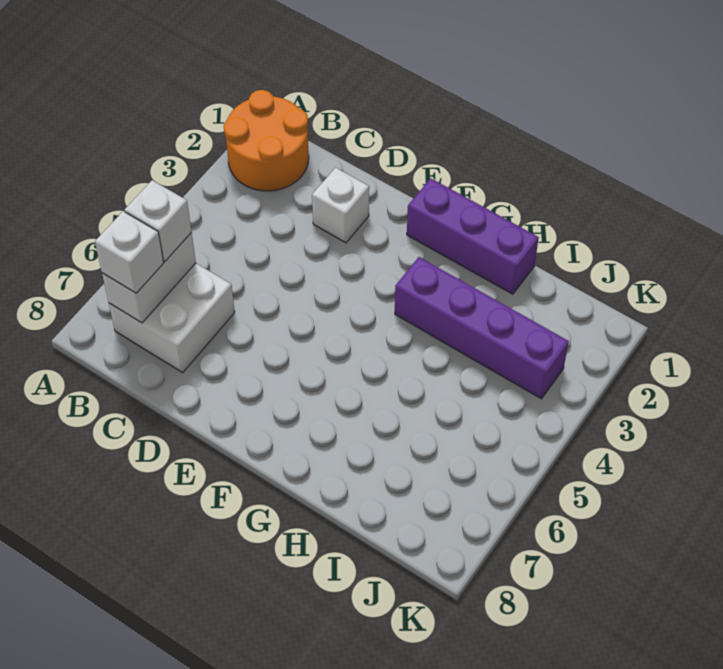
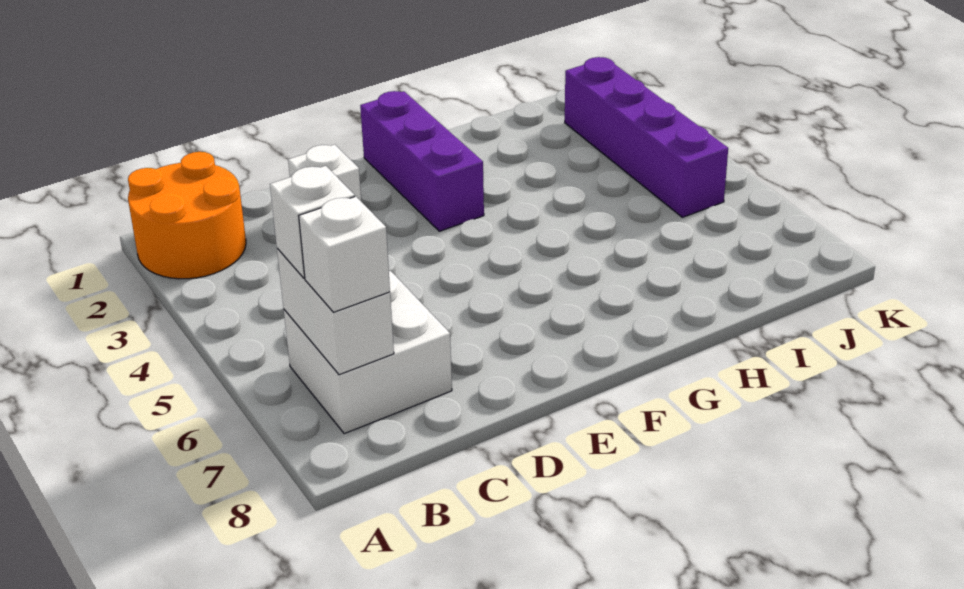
purple brick F1:H1 level 1 -> purple brick F1:F3 level 1
purple brick G3:J3 level 1 -> purple brick J2:J5 level 1

